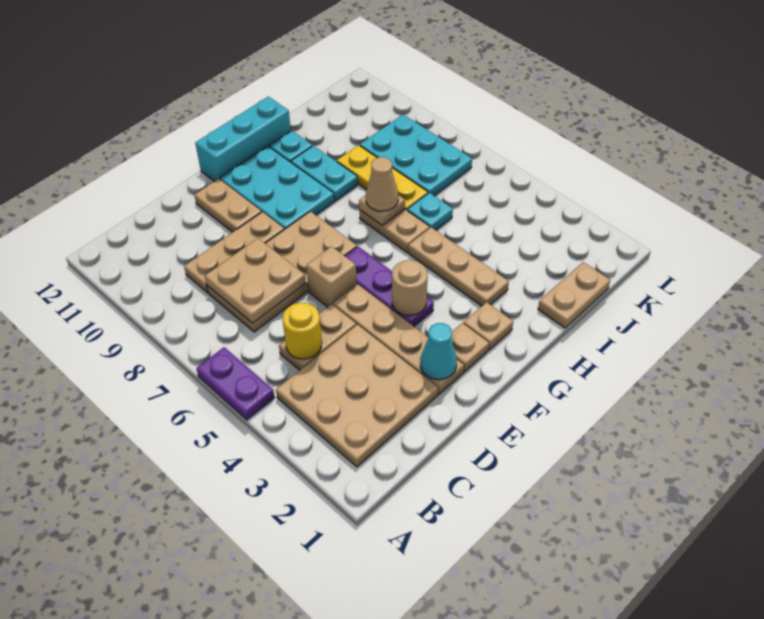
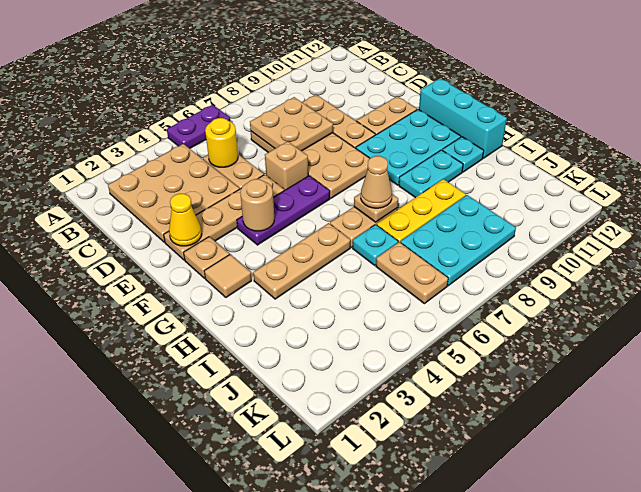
cyan cone E2 level 2 -> yellow cone E2 level 2
tan plate G2 level 1 -> tan tile G2 level 1
tan plate I1:J1 level 1 -> tan plate J6:K6 level 1

